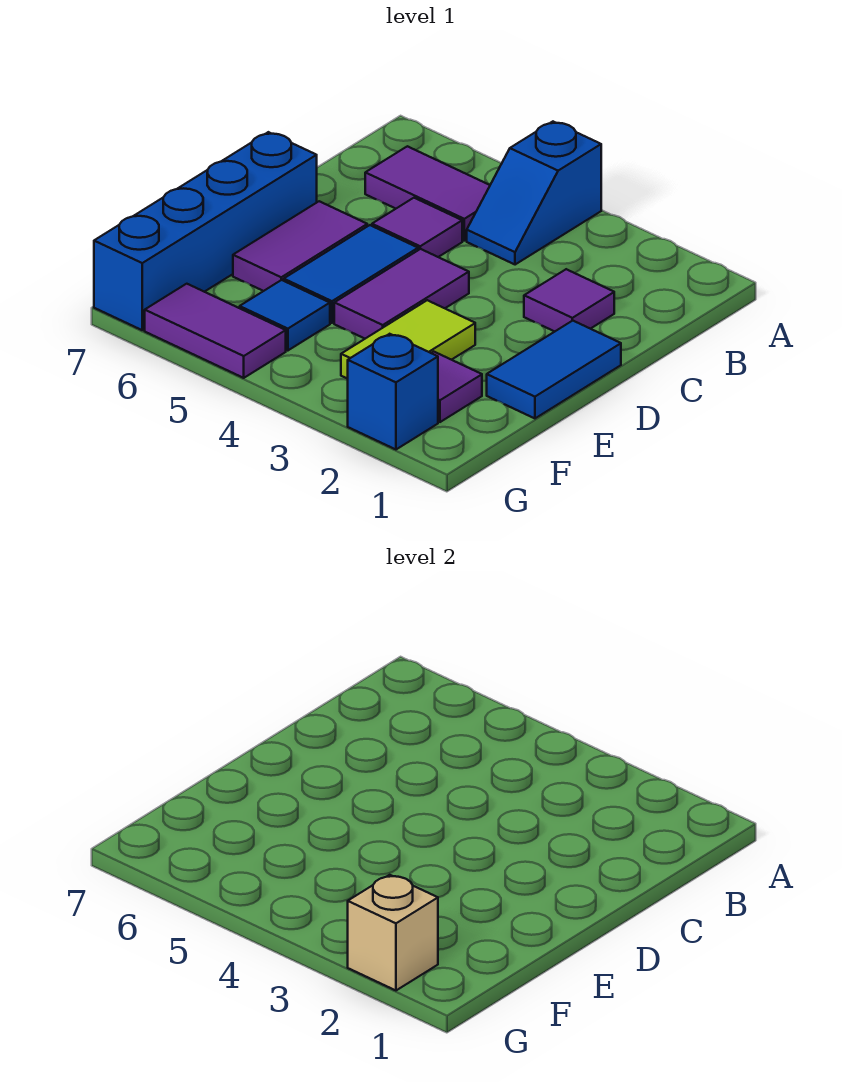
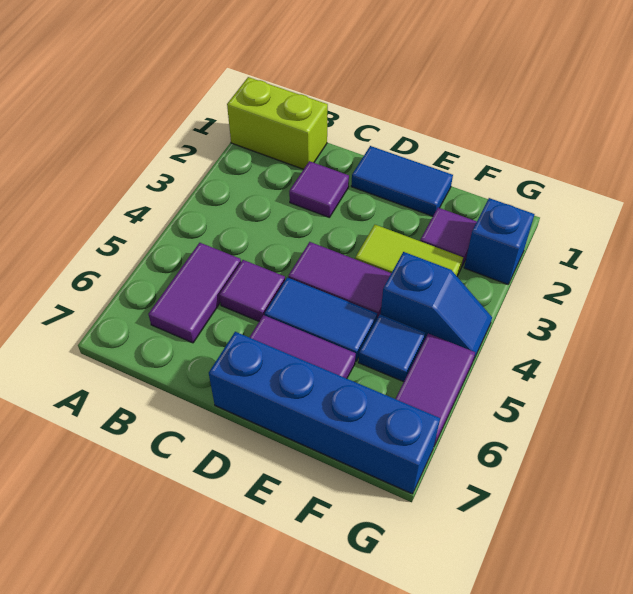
none -> lime brick A1:B1 level 1
blue slope A4:B4 level 1 top A -> blue slope F4:G4 level 1 top F
tan brick G2 level 2 -> none

